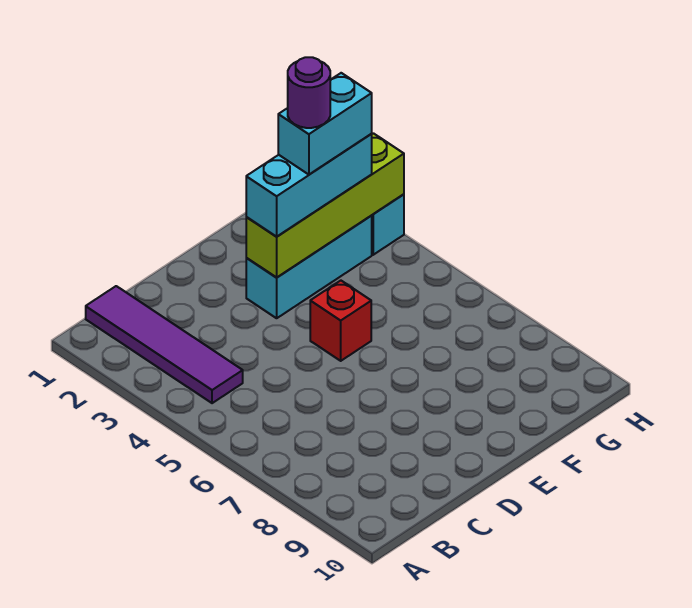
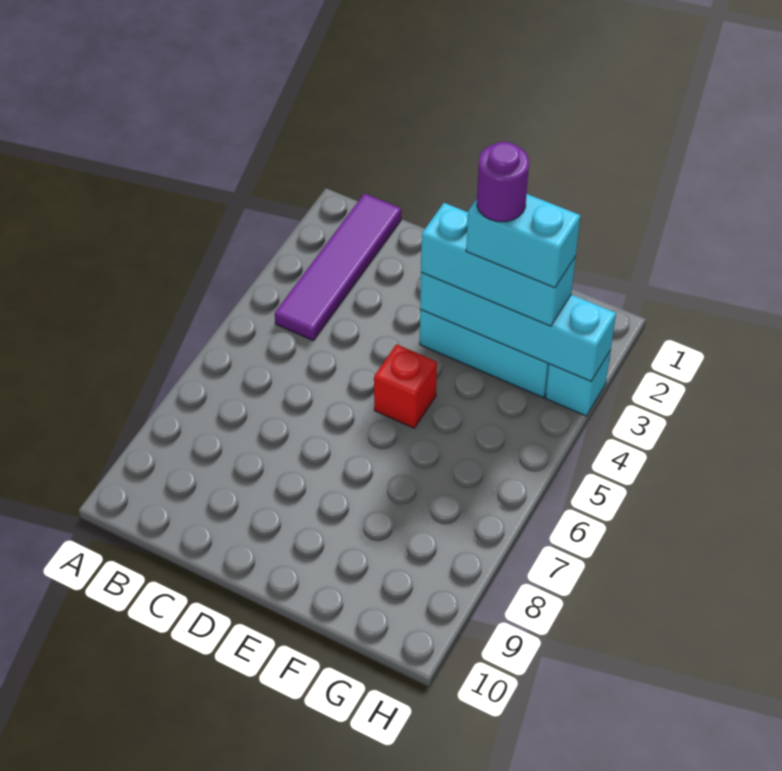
lime brick E3:H3 level 2 -> cyan brick E3:H3 level 2

